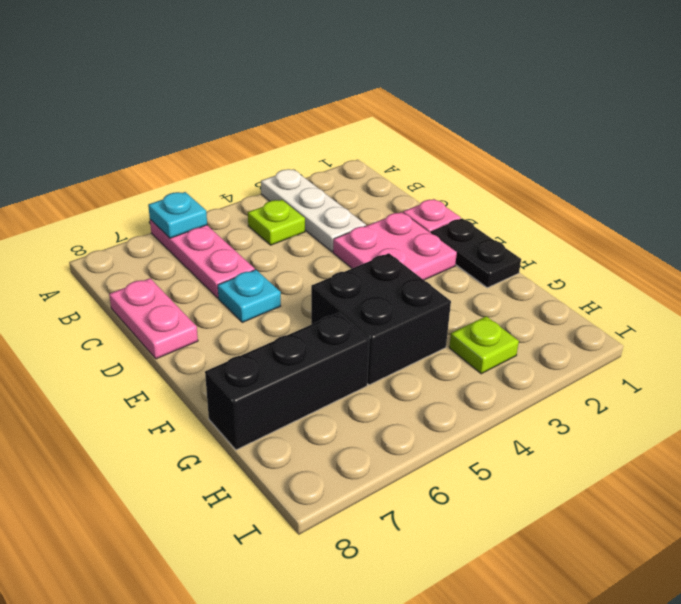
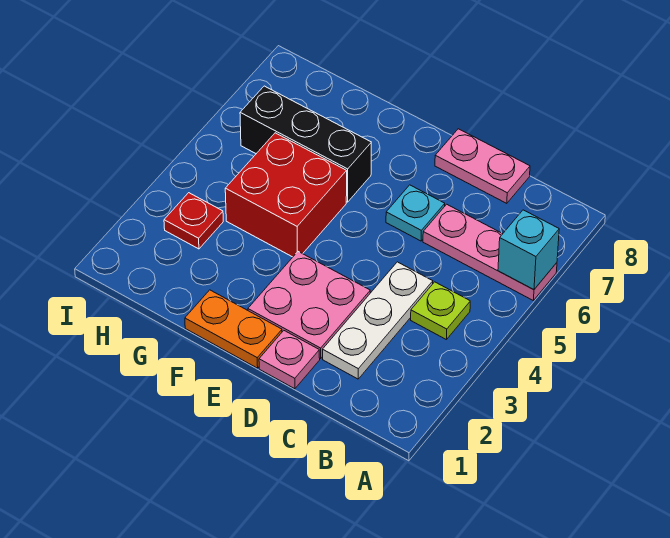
white plate A3:C3 level 1 -> white plate C2:C4 level 1
cyan plate A6 level 2 -> cyan brick A6 level 2
black plate E1:F1 level 1 -> orange plate E1:F1 level 1
black brick F4:G5 level 1 -> red brick F4:G5 level 1
black brick G6:G8 level 1 -> black brick F6:H6 level 1
lime plate H3 level 1 -> red plate H3 level 1

